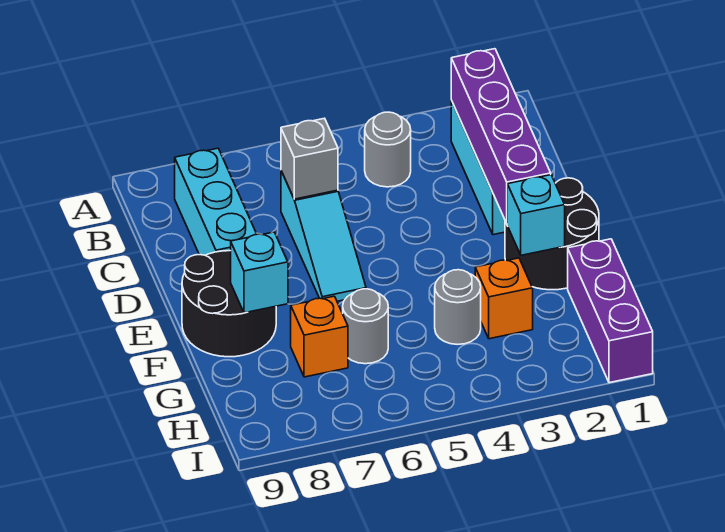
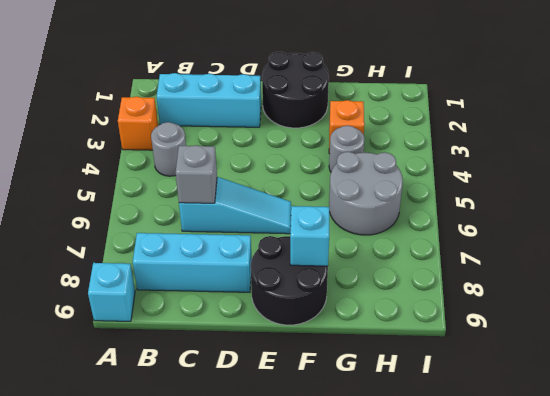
purple brick B2:E2 level 2 -> none
cyan brick F2 level 2 -> cyan brick A9 level 1
purple brick G1:I1 level 1 -> none
grey round brick G6 level 1 -> grey round brick G5:H6 level 1
orange brick G7 level 1 -> orange brick A3 level 1

